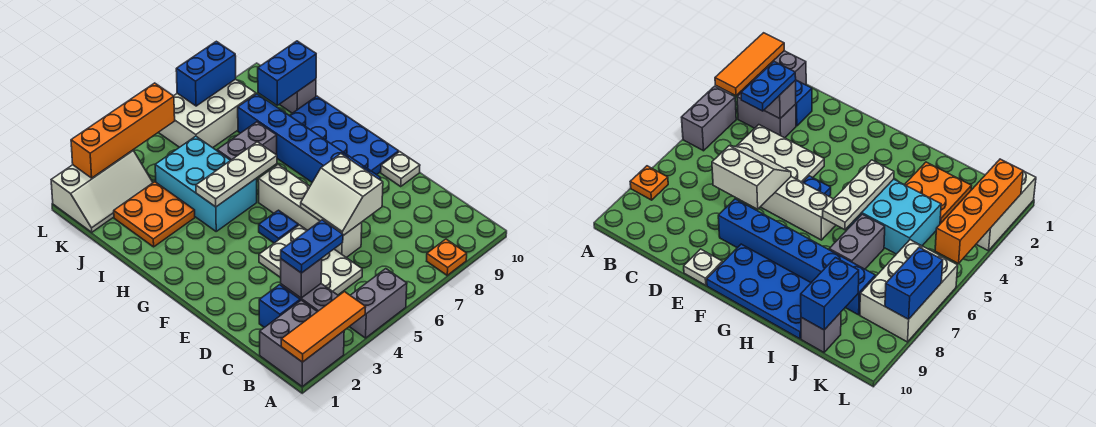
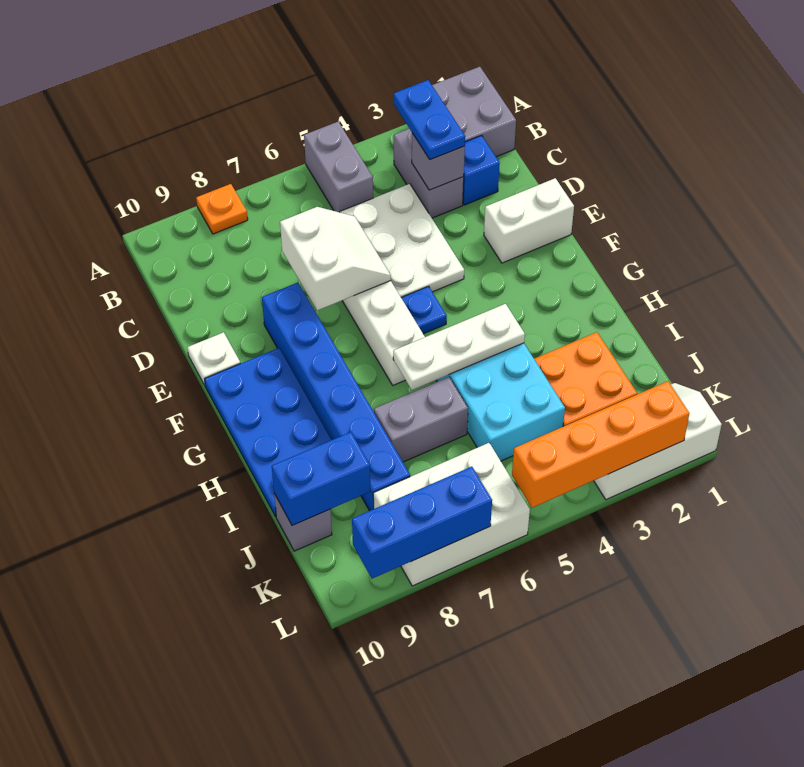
orange tile A1:A3 level 2 -> none
grey brick A4:A5 level 1 -> grey brick A5:B5 level 1
blue plate C3:C4 level 3 -> blue plate B3:C3 level 3
none -> white brick E1:E2 level 1
blue brick L7:L8 level 2 -> blue brick L7:L9 level 2

